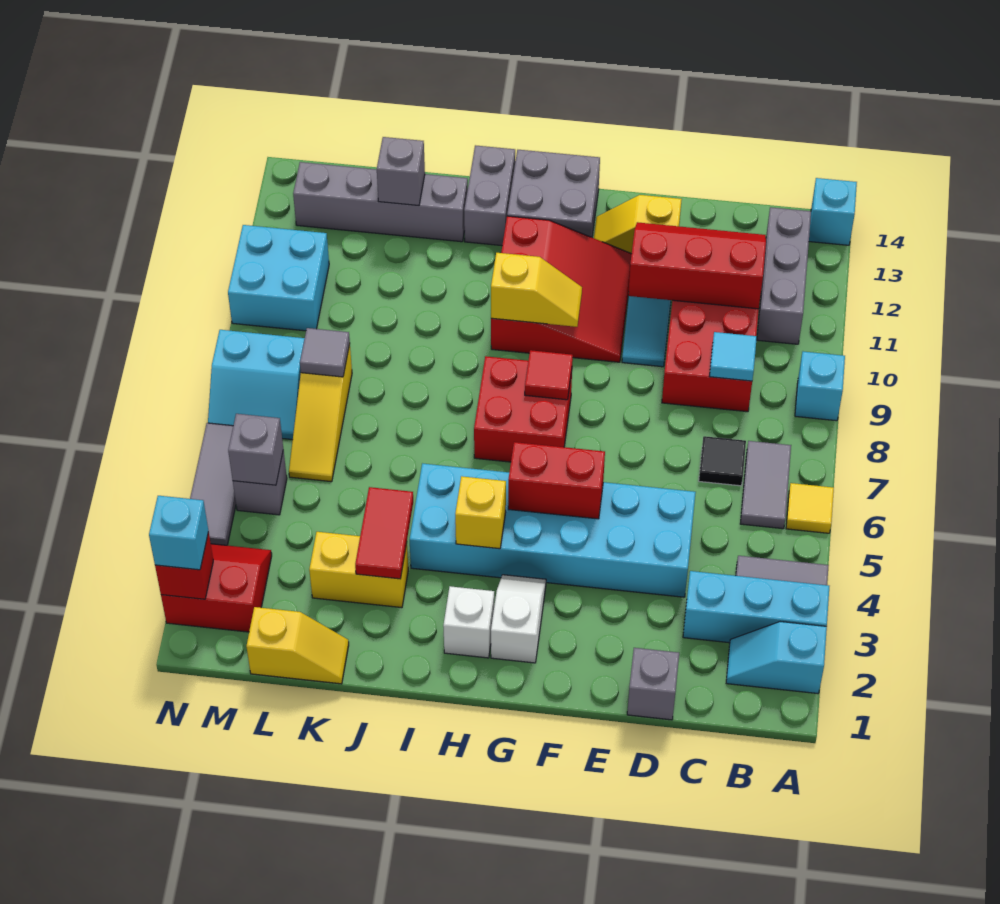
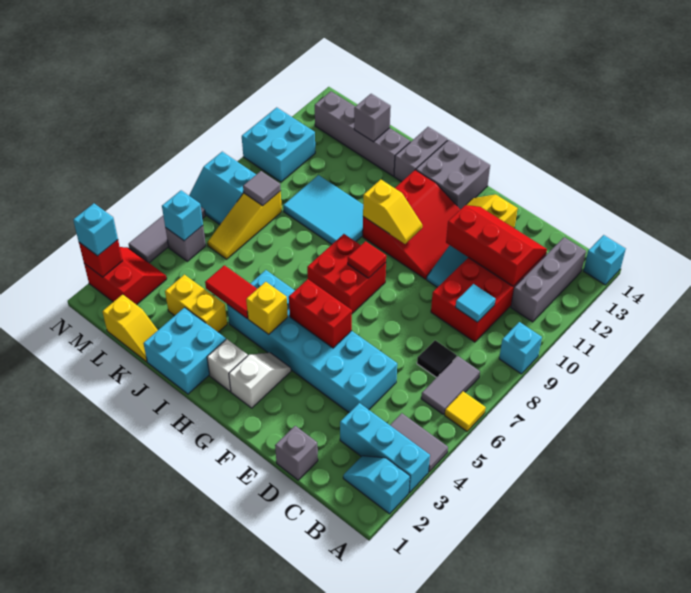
none -> cyan brick I1:J2 level 1
none -> cyan tile I9:K10 level 1
red tile J3:J4 level 2 -> red tile I4:J4 level 2
grey brick M5 level 2 -> cyan brick M5 level 2

